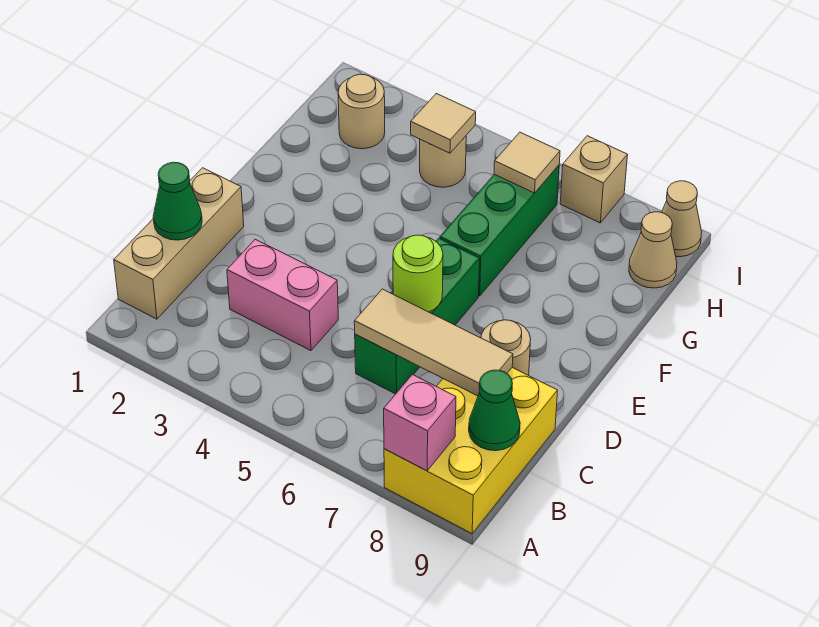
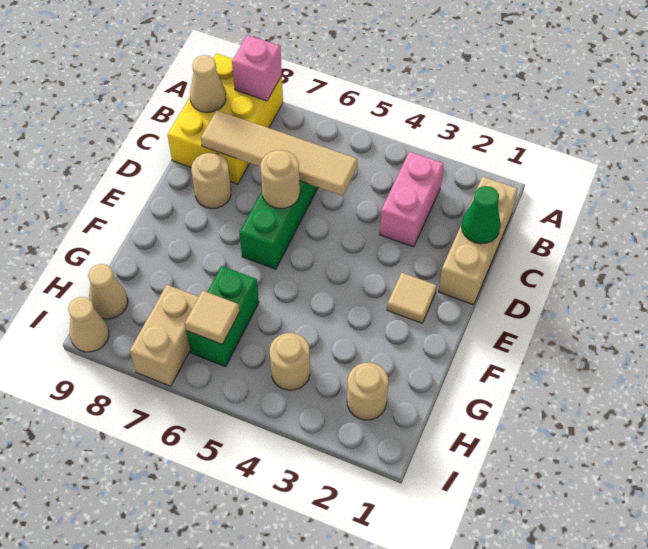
green cone B9 level 2 -> tan cone B9 level 2
pink brick C3:C4 level 1 -> pink brick B3:C3 level 1
tan tile C6:C8 level 2 -> tan tile C5:C8 level 2
lime round brick D6 level 2 -> tan round brick D6 level 2
green brick F6:H6 level 1 -> green brick G6:H6 level 1
tan tile H4 level 2 -> tan tile E2 level 1
tan brick I7 level 1 -> tan brick H7:I7 level 1

